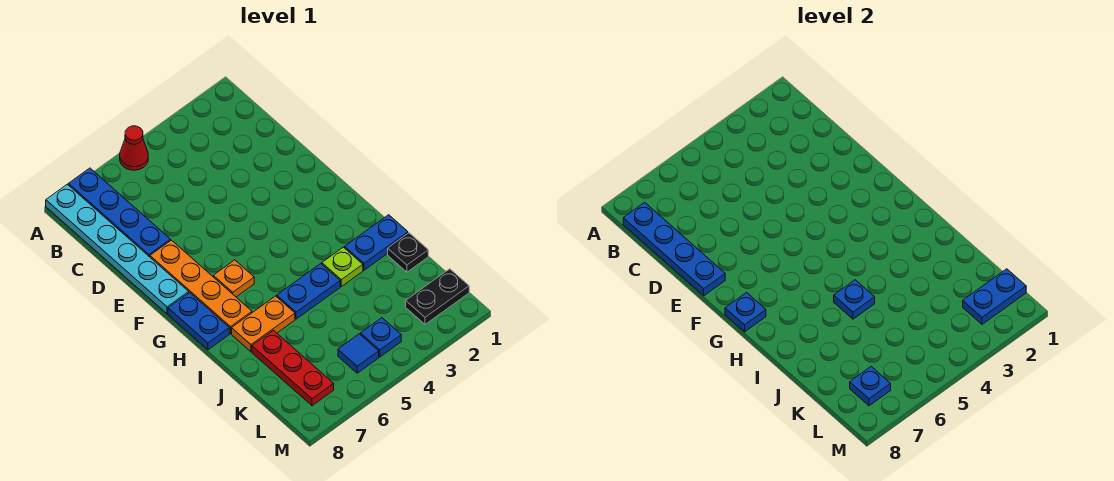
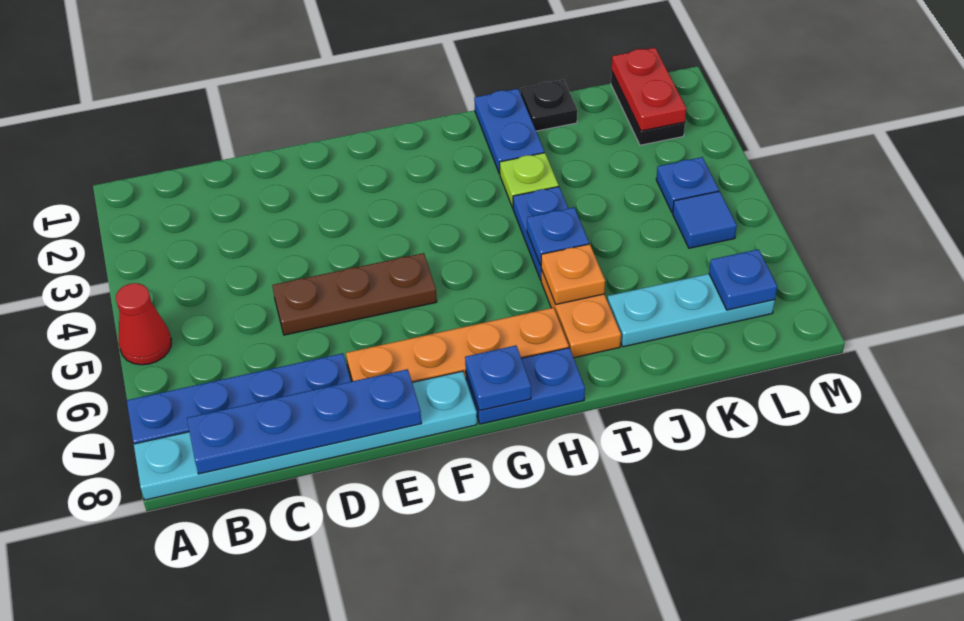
none -> brown plate D5:F5 level 1
orange plate G6 level 1 -> orange plate I6 level 2
red plate J7:L7 level 1 -> cyan plate J7:L7 level 1
blue plate L1:L2 level 2 -> red plate L1:L2 level 2

